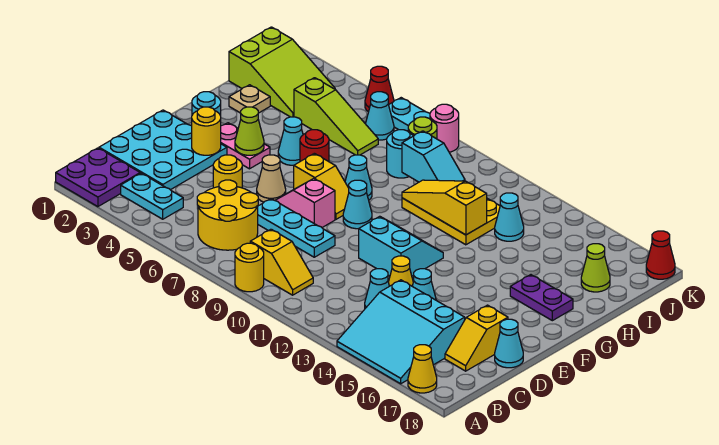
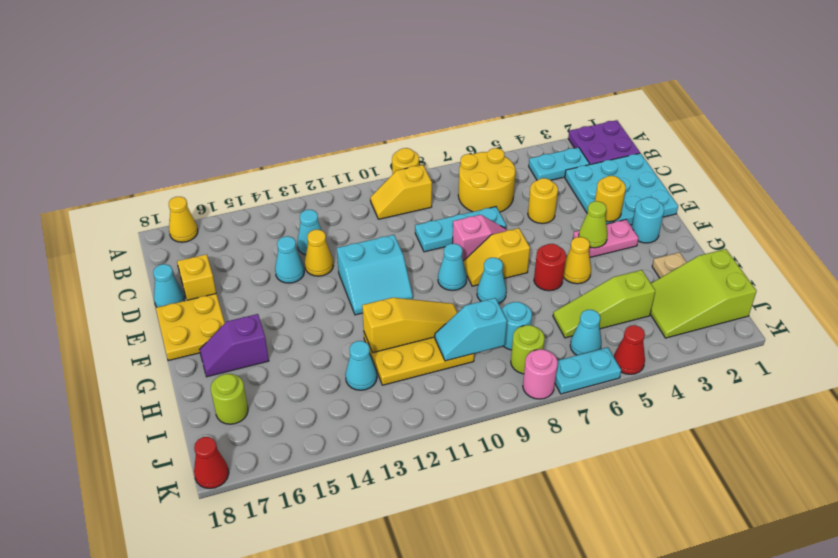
cyan slope A14:C16 level 1 top C -> none
tan cone E6 level 1 -> none
none -> yellow plate E17:F18 level 1
cyan cone G5 level 1 -> yellow cone G5 level 1
purple plate G16:G17 level 1 -> purple slope G16:G17 level 1 top 16
lime cone I17 level 1 -> lime round brick I17 level 1

